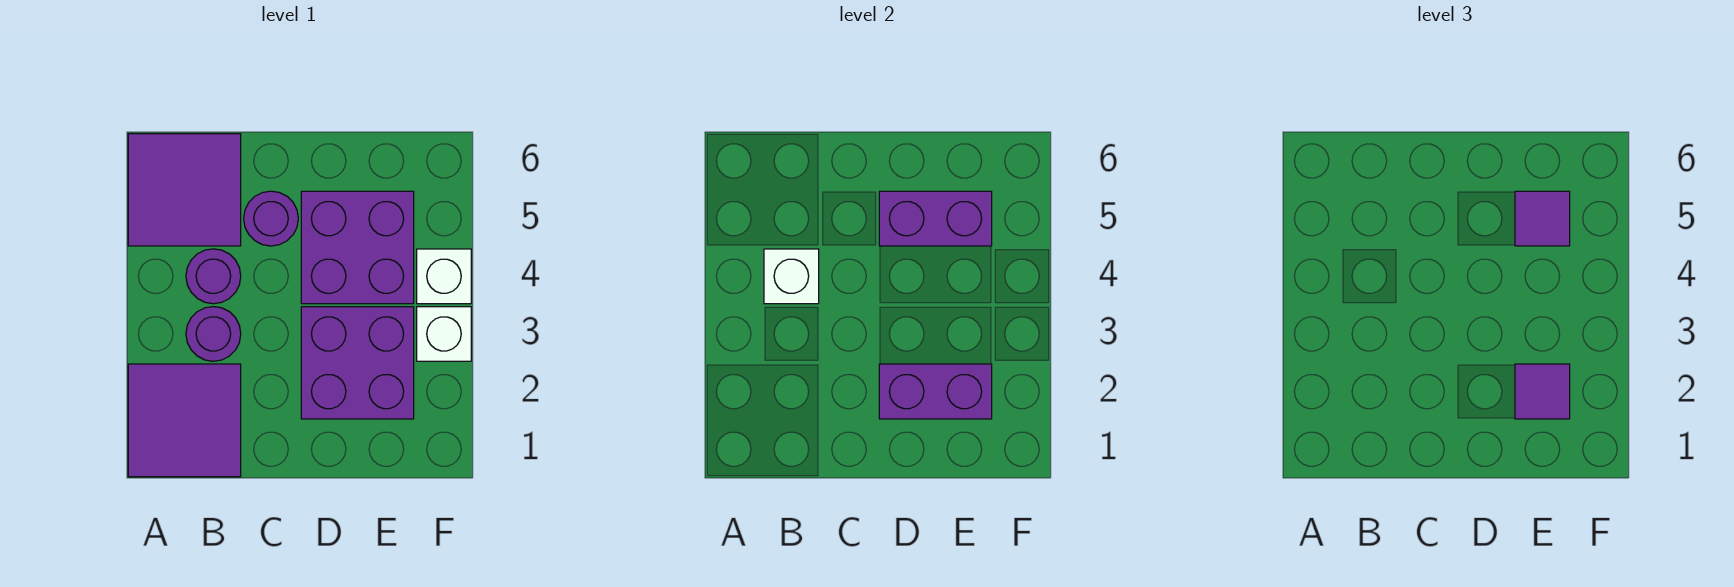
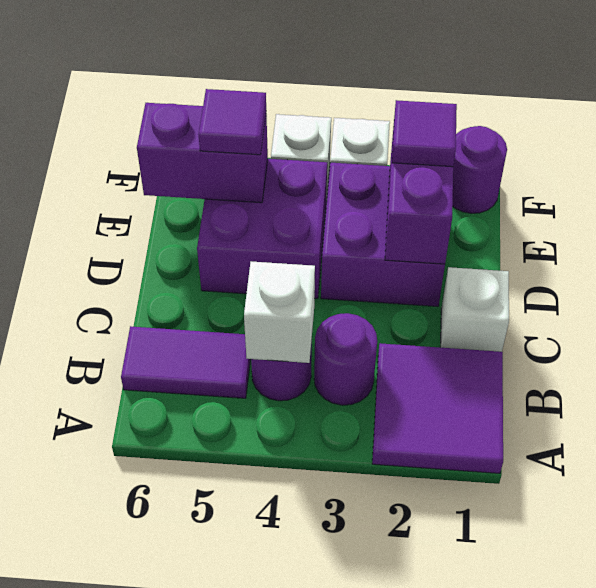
purple tile A5:B6 level 1 -> purple tile B5:B6 level 1
none -> white brick C1 level 1
purple round brick C5 level 1 -> purple round brick F1 level 1
purple brick D5:E5 level 2 -> purple brick E5:E6 level 2

